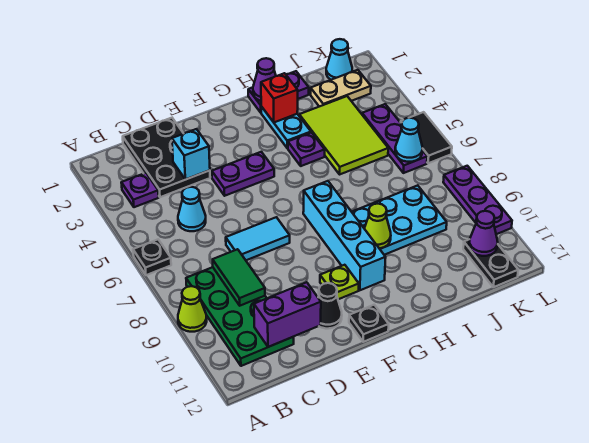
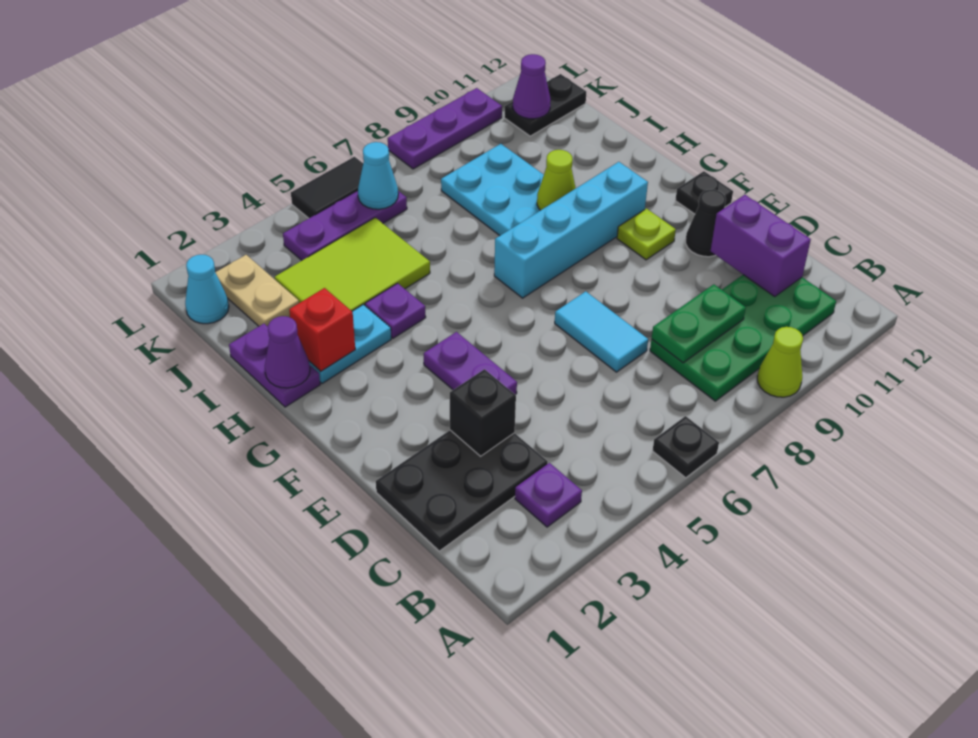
cyan cone C5 level 1 -> none
green tile C8:C9 level 2 -> green plate C8:C9 level 2
cyan brick D3 level 2 -> black brick D3 level 2

